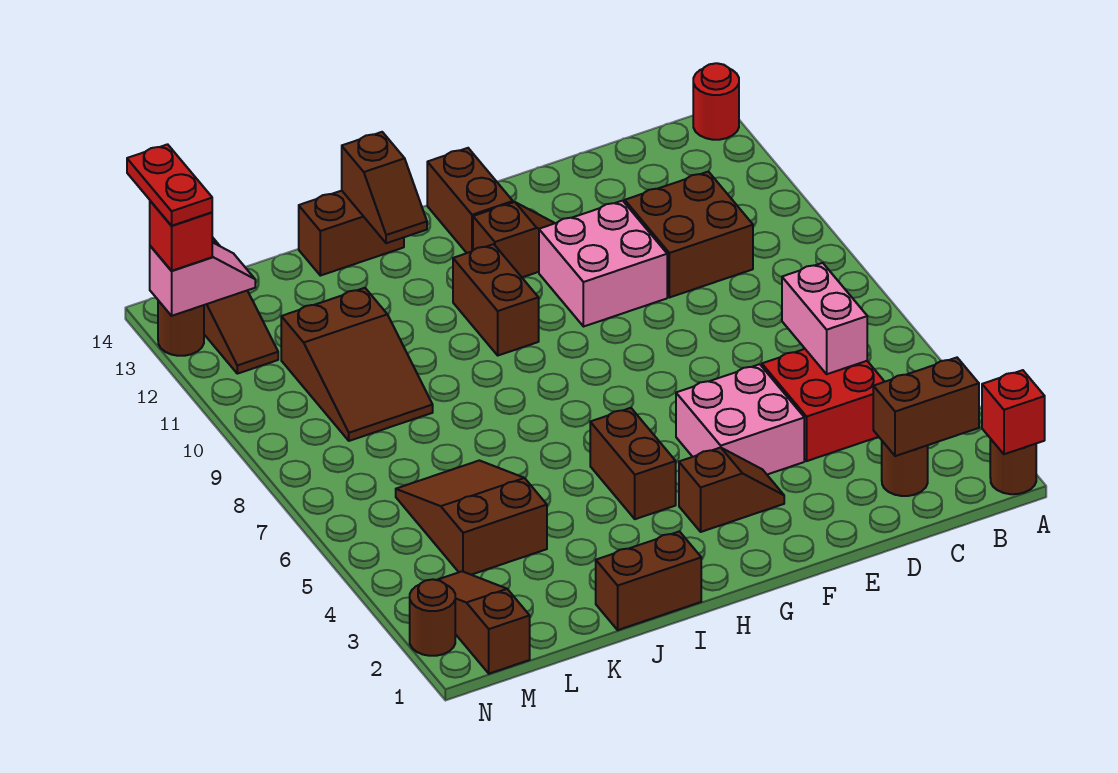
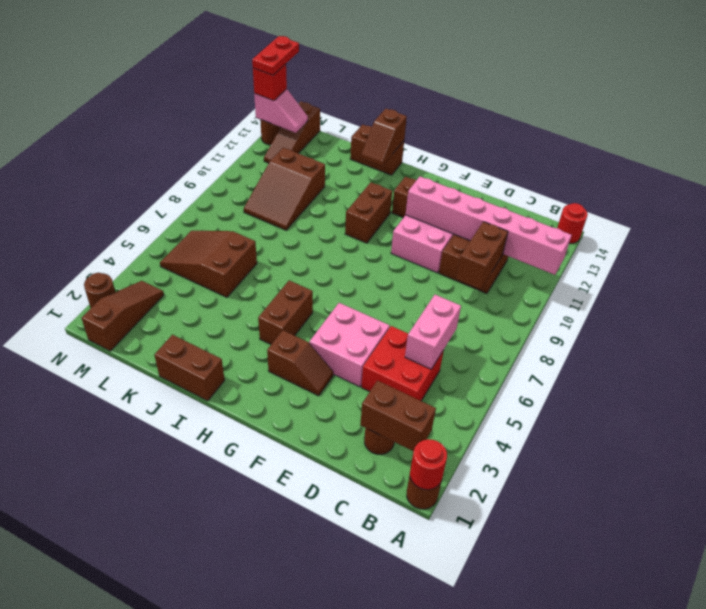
red brick A1 level 2 -> red round brick A1 level 2
none -> pink brick A11:F11 level 2
brown brick G13:G14 level 1 -> brown brick C9:C10 level 2
brown slope K4:L6 level 1 top 4 -> brown slope K5:M6 level 1 top K

